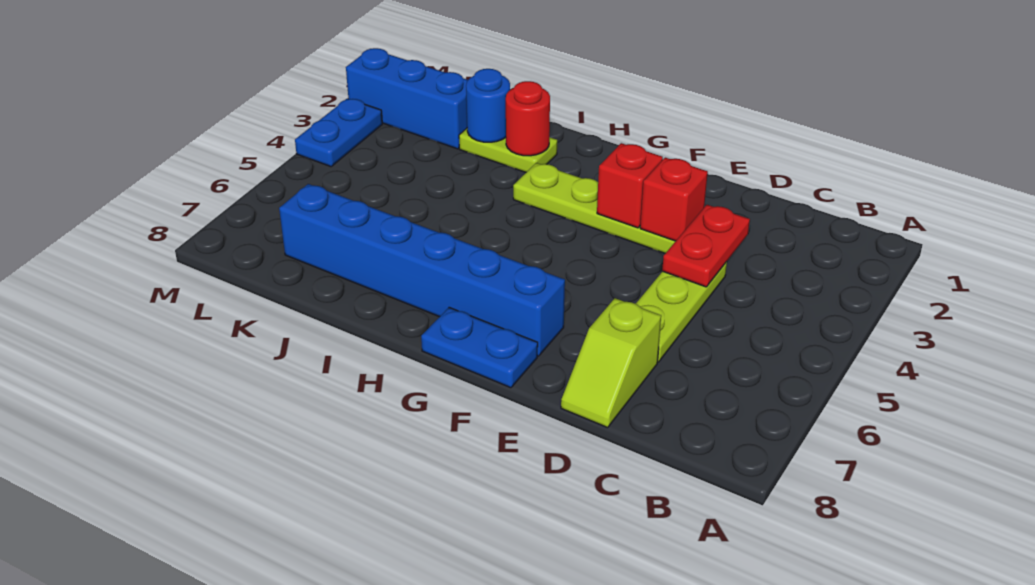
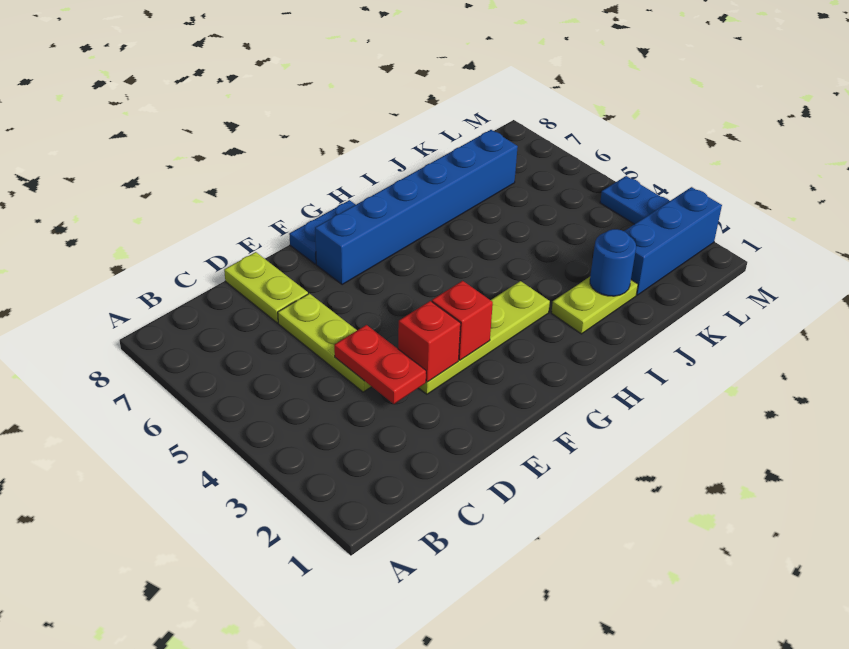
lime slope D7:D8 level 1 top 7 -> lime plate D7:D8 level 1
red round brick I2 level 2 -> none

